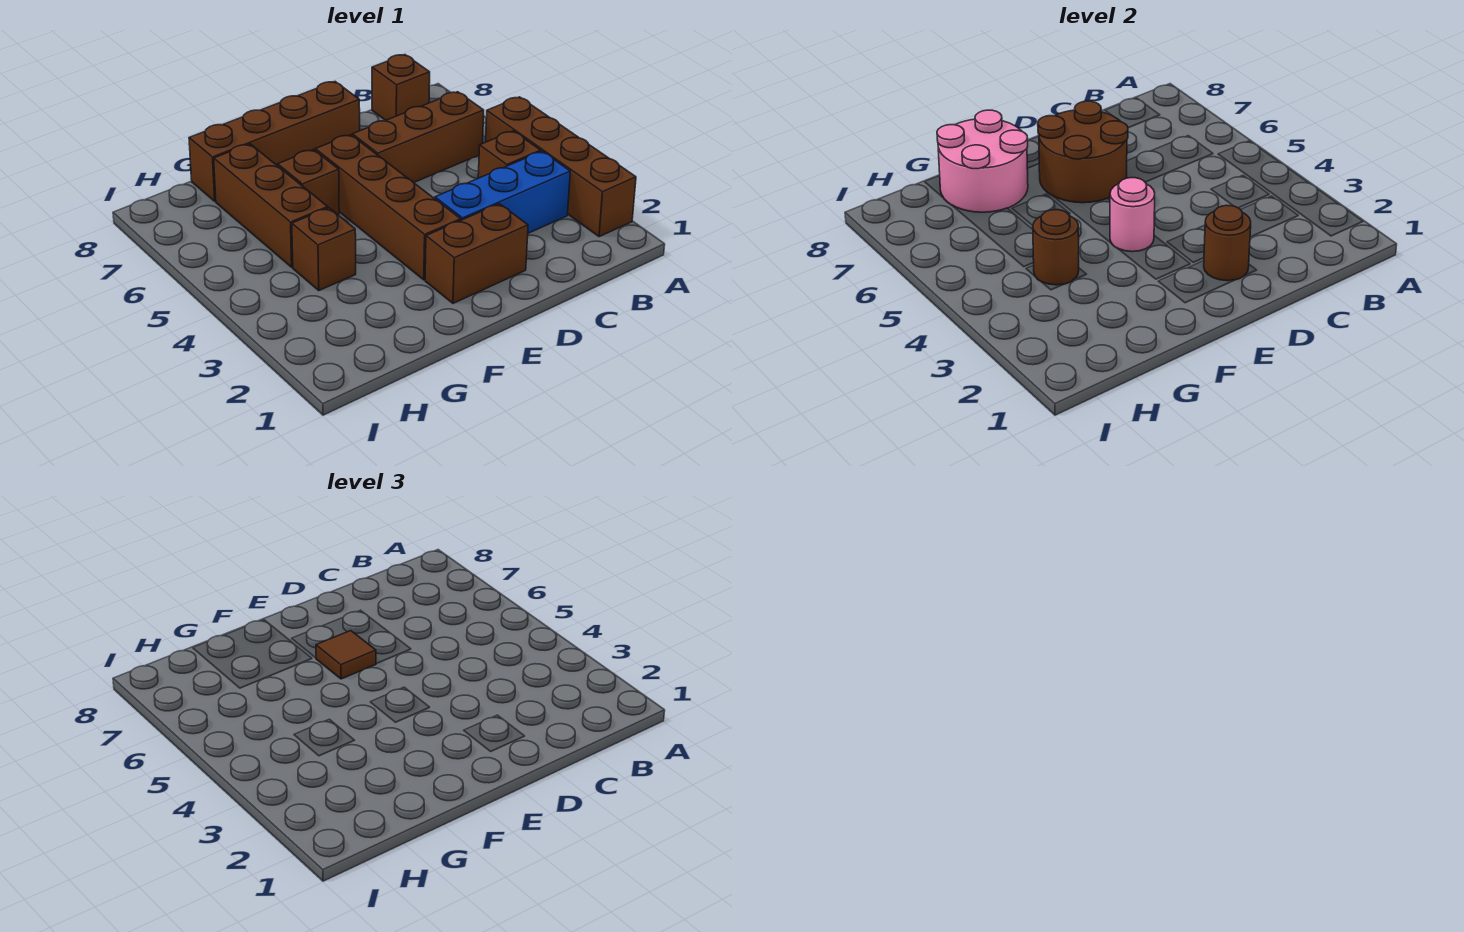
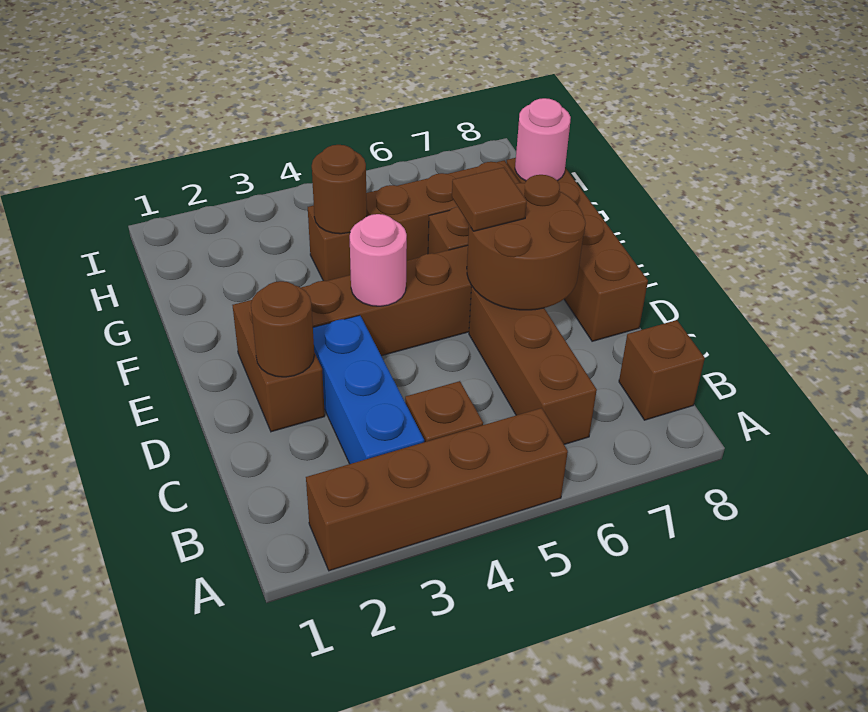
pink round brick F7:G8 level 2 -> pink round brick G8 level 2

